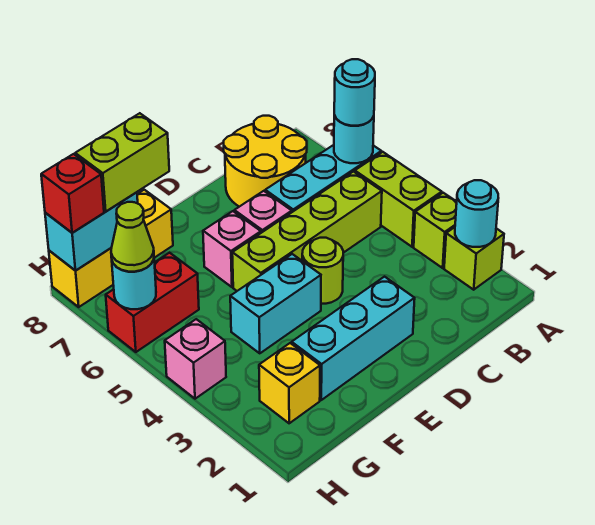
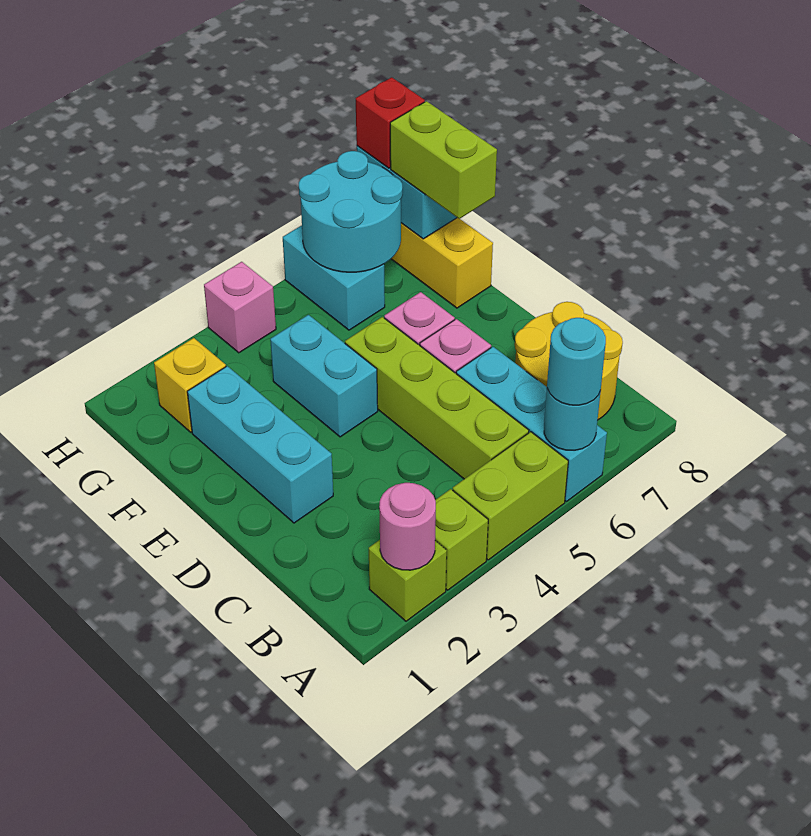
cyan round brick A2 level 2 -> pink round brick A2 level 2
lime round brick D4 level 1 -> none
red brick G6:H6 level 1 -> cyan brick G6:H6 level 1
cyan round brick H6 level 2 -> cyan round brick G6:H7 level 2
lime cone H6 level 3 -> none

